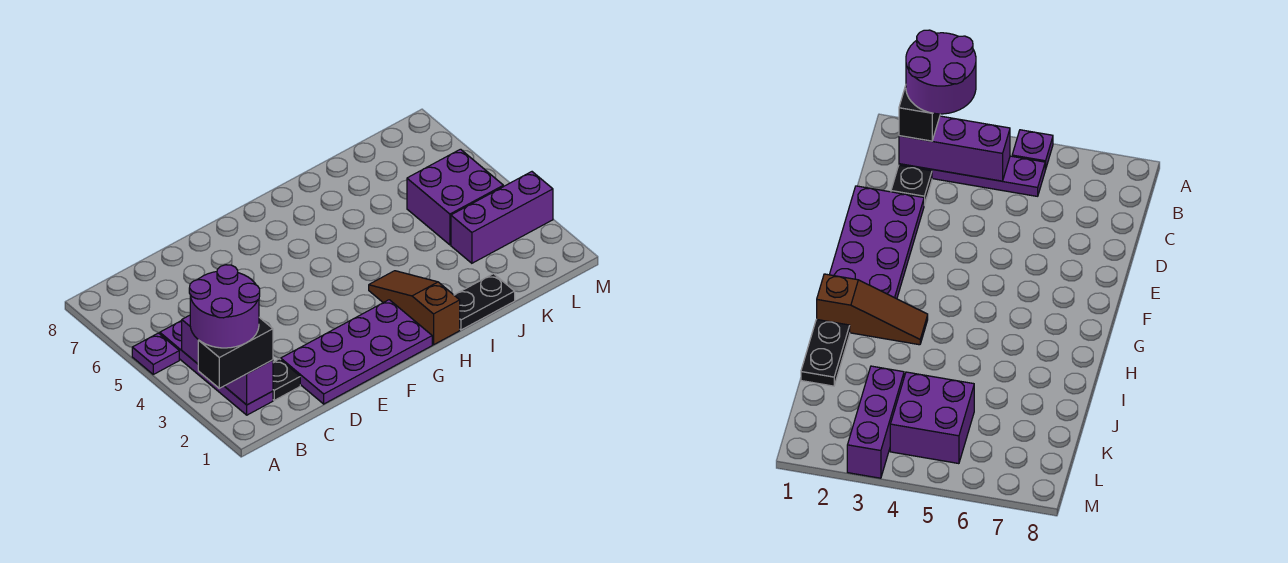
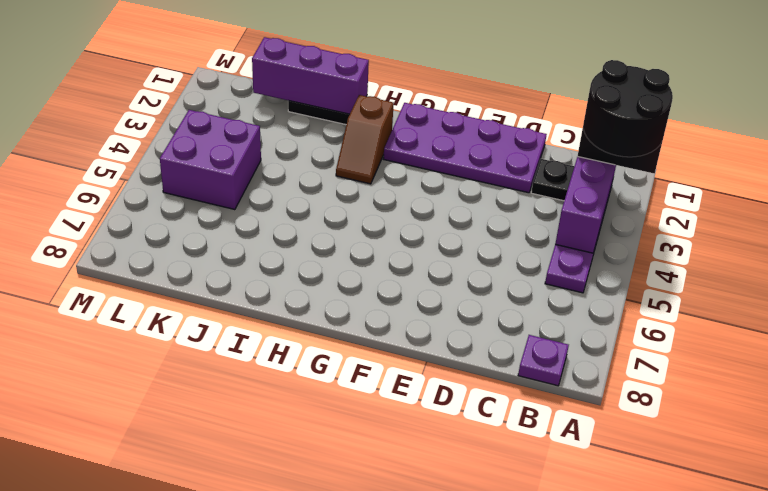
purple round brick A2:B3 level 4 -> black round brick A2:B3 level 4
purple plate A5 level 1 -> purple plate B8 level 1
brown slope H1:H3 level 1 top 1 -> brown slope H2:H3 level 1 top 2
purple brick K3:M3 level 1 -> purple brick I1:K1 level 2

